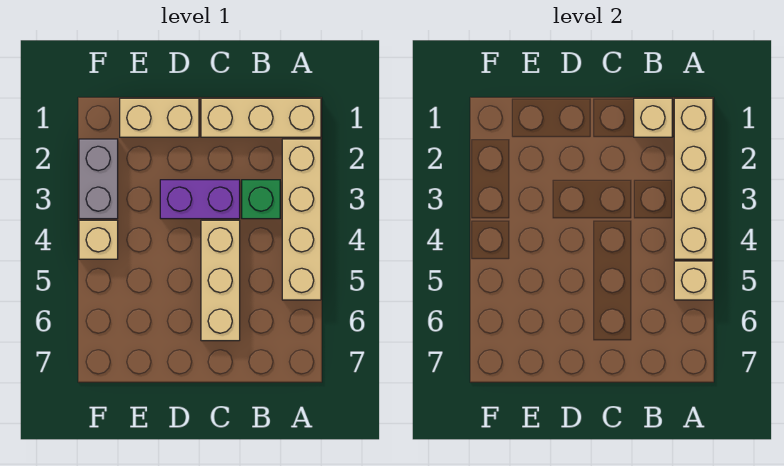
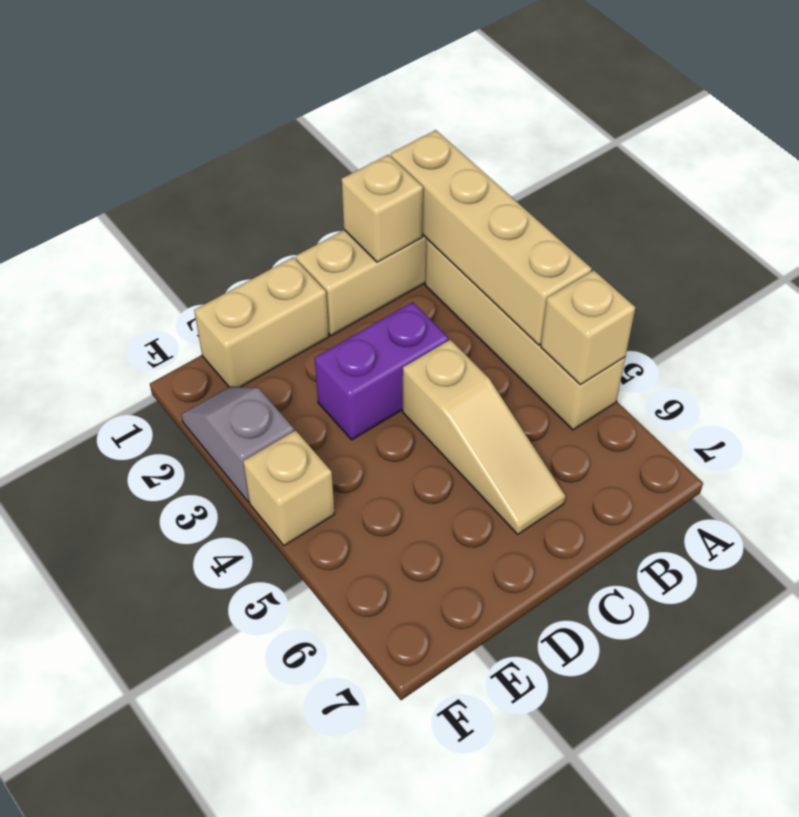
green brick B3 level 1 -> none
tan brick C4:C6 level 1 -> tan slope C4:C6 level 1 top 4
grey brick F2:F3 level 1 -> grey slope F2:F3 level 1 top 3

